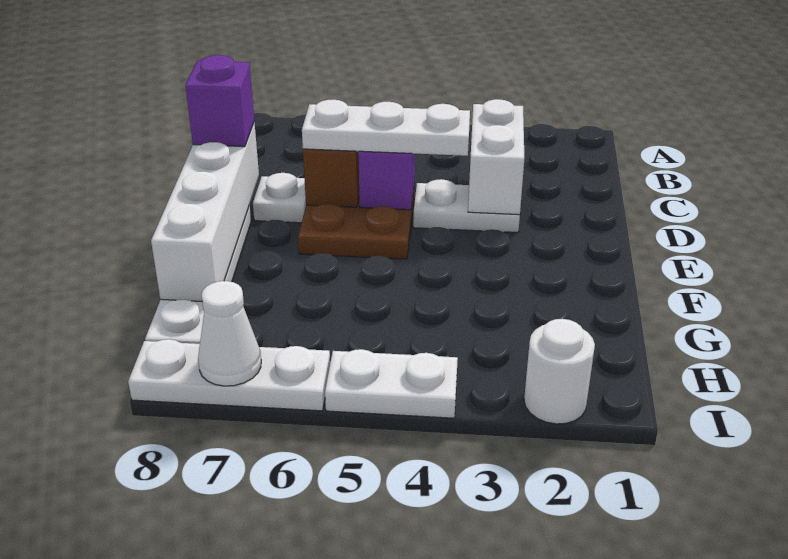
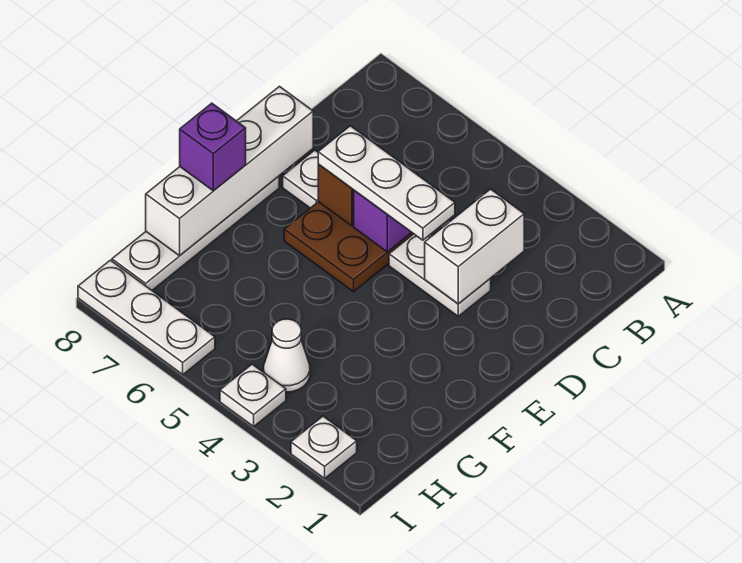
purple brick D8 level 3 -> purple brick F8 level 3
white round brick I2 level 1 -> white plate I2 level 1
white plate I4:I5 level 1 -> white plate I4 level 1
white cone I7 level 2 -> white cone H4 level 1

